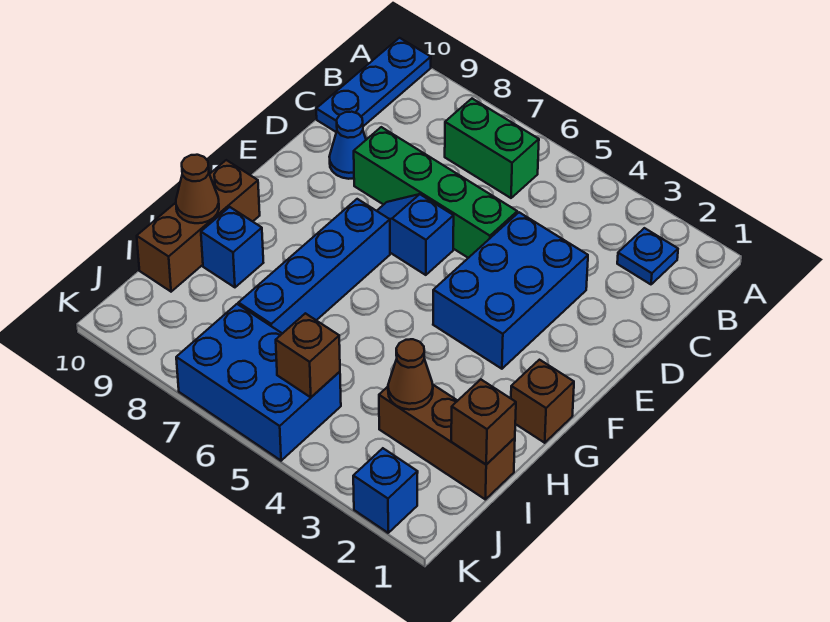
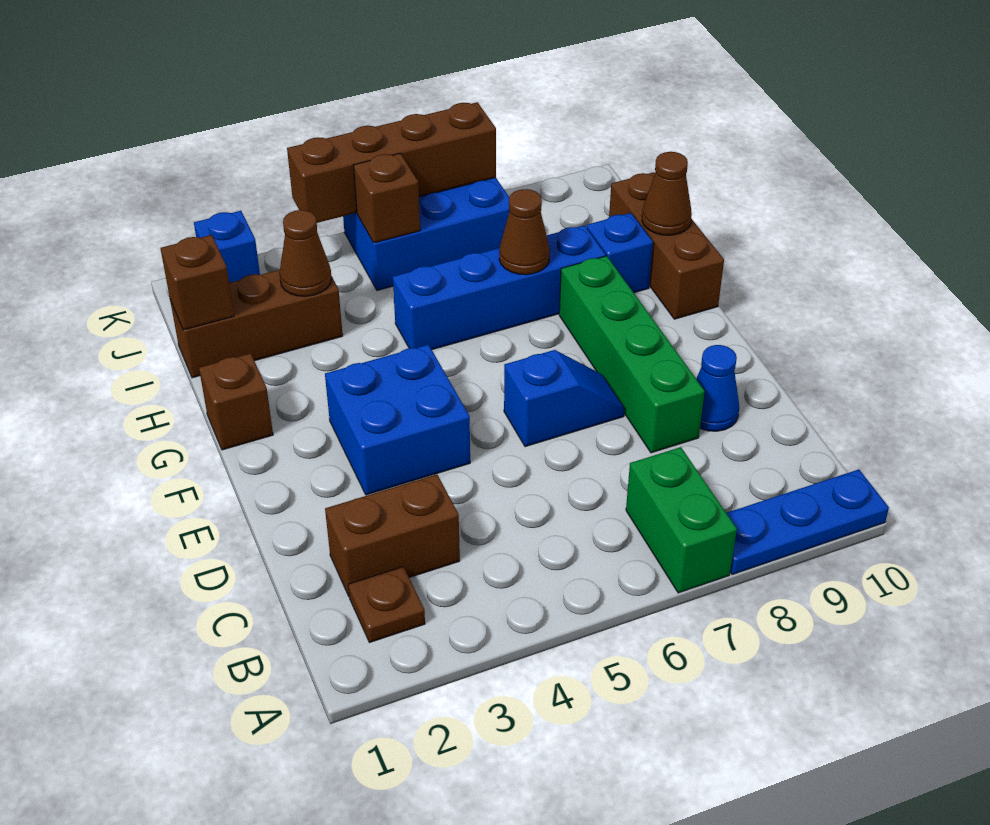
blue plate A10:C10 level 1 -> blue plate A8:A10 level 1
blue plate B2 level 1 -> brown plate B2 level 1
green brick B6:B7 level 1 -> green brick A7:B7 level 1
none -> brown brick C2:C3 level 1
blue brick D3:F4 level 1 -> blue brick E3:F4 level 1
green brick D5:D8 level 1 -> green brick D8:G8 level 1
blue brick F7:I7 level 1 -> blue brick H5:H8 level 1
none -> brown cone H7 level 2
none -> brown brick K4:K7 level 2

